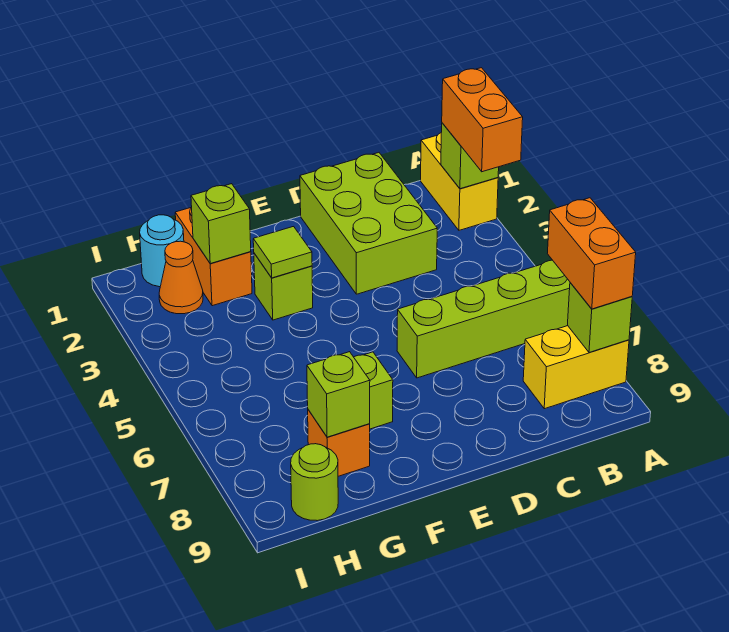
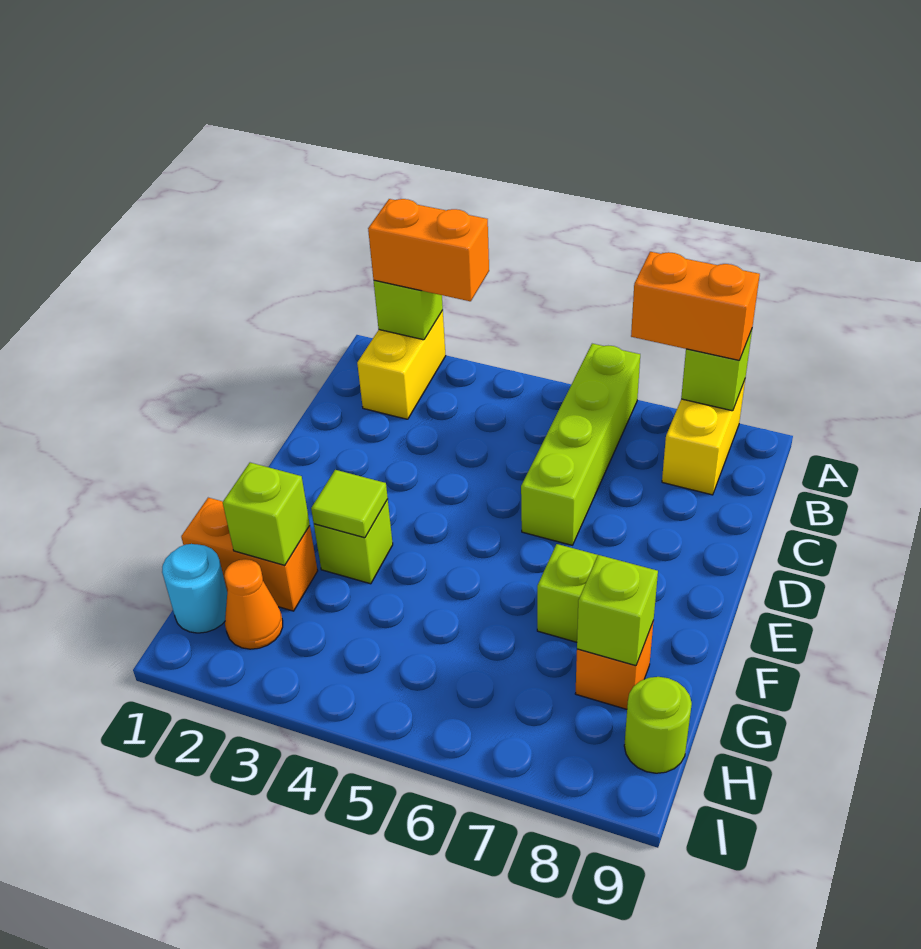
yellow brick A1:A2 level 1 -> yellow brick A2:B2 level 1
lime brick C1:D3 level 1 -> none

